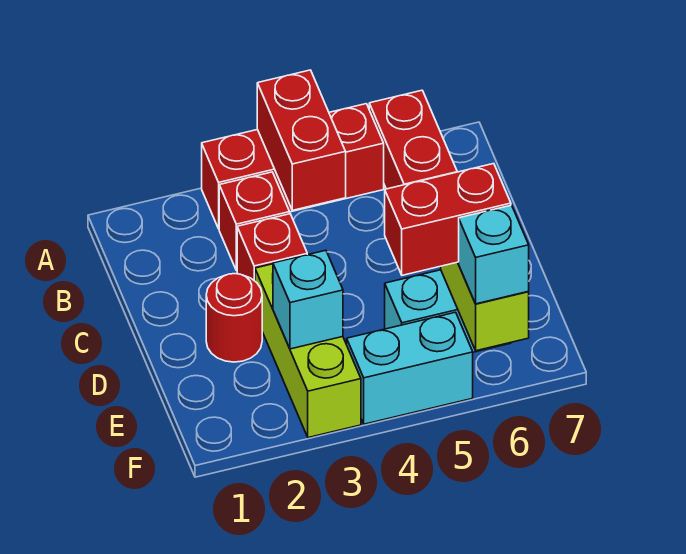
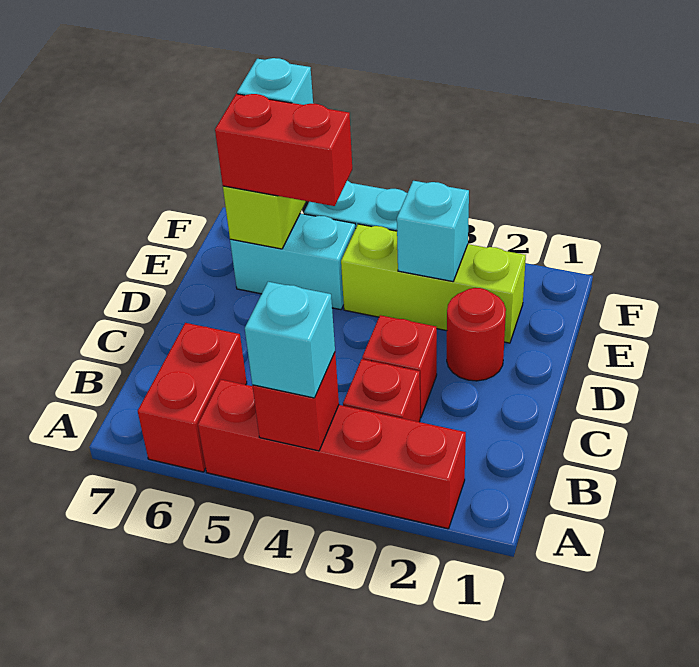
red brick A3:A5 level 1 -> red brick A2:A5 level 1
red brick A4:B4 level 2 -> red brick A4 level 2
none -> cyan brick A4 level 3
lime brick D3:F3 level 1 -> lime brick E2:E4 level 1

